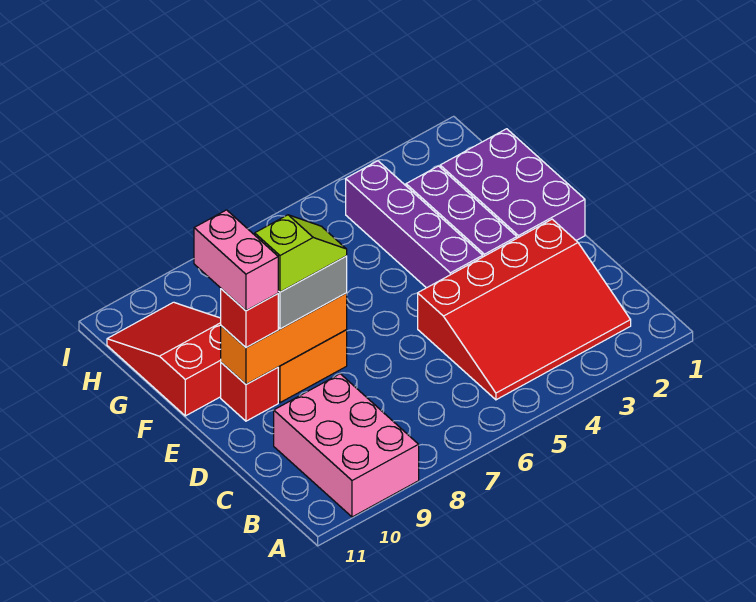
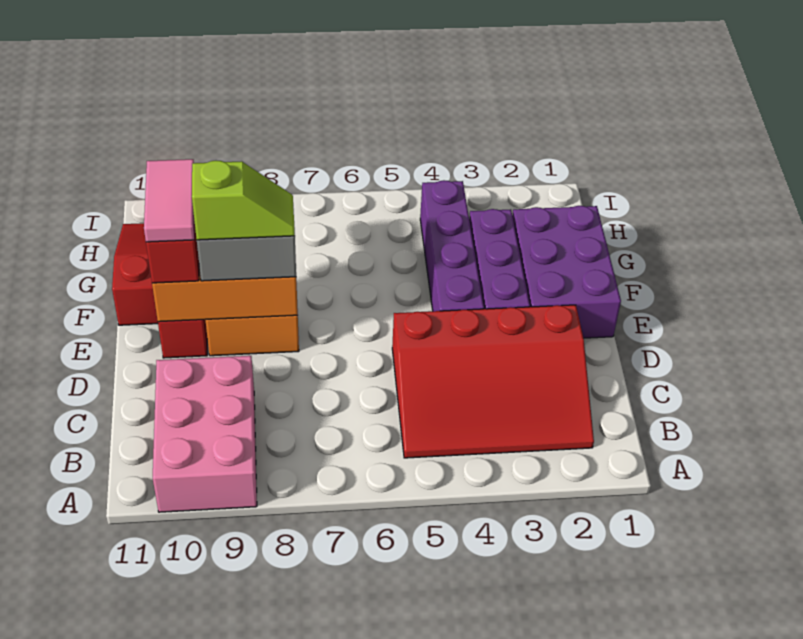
pink brick E10:F10 level 4 -> pink tile E10:F10 level 4

